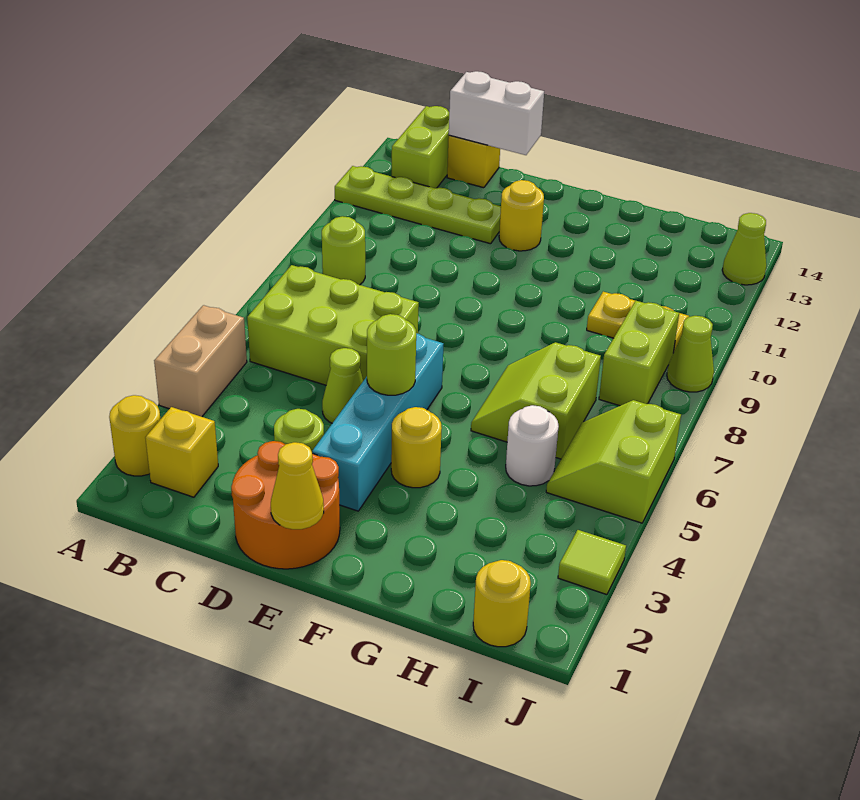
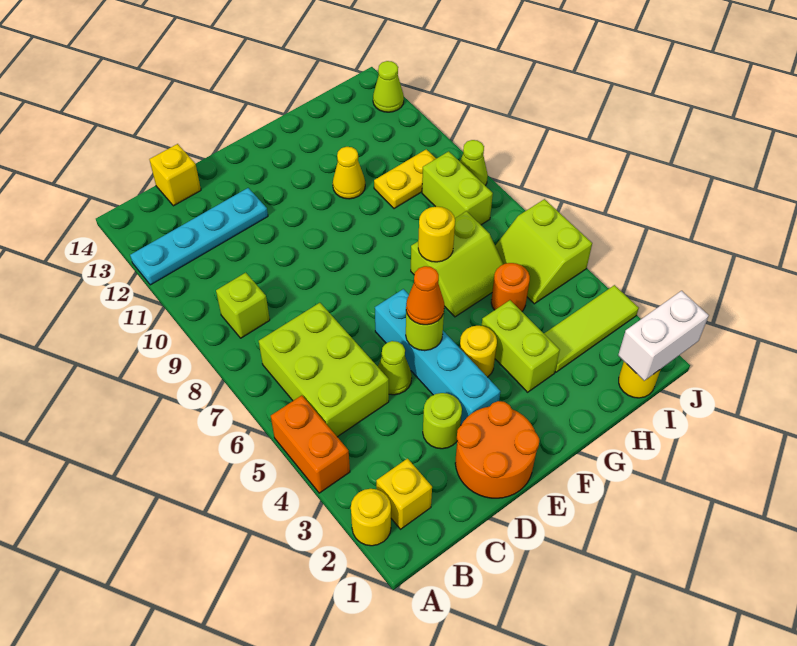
tan brick A4:A5 level 1 -> orange brick A4:A5 level 1
lime plate A12:D12 level 1 -> cyan plate A12:D12 level 1
lime brick B6:D7 level 1 -> lime brick B5:C7 level 1
lime round brick B9 level 1 -> lime brick B9 level 1
lime brick B13:B14 level 1 -> lime brick G3:G4 level 1
white brick C14:D14 level 2 -> white brick I1:J1 level 2
yellow cone E1 level 2 -> yellow cone G11 level 1
none -> orange cone E5 level 3
yellow round brick E12 level 1 -> yellow round brick G7 level 2
lime slope G6:H7 level 1 top H -> lime slope G6:H7 level 1 top 7
white round brick H5 level 1 -> orange round brick H5 level 1
lime tile J3 level 1 -> lime tile H3:J3 level 1

